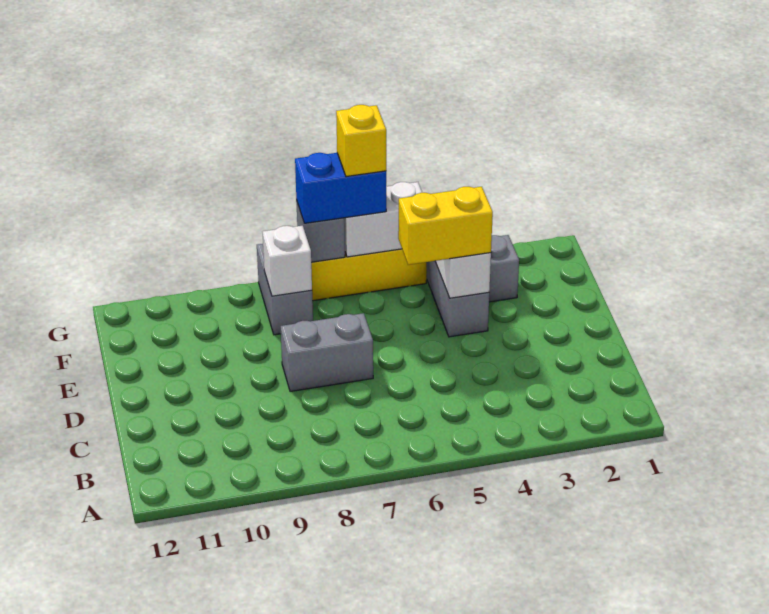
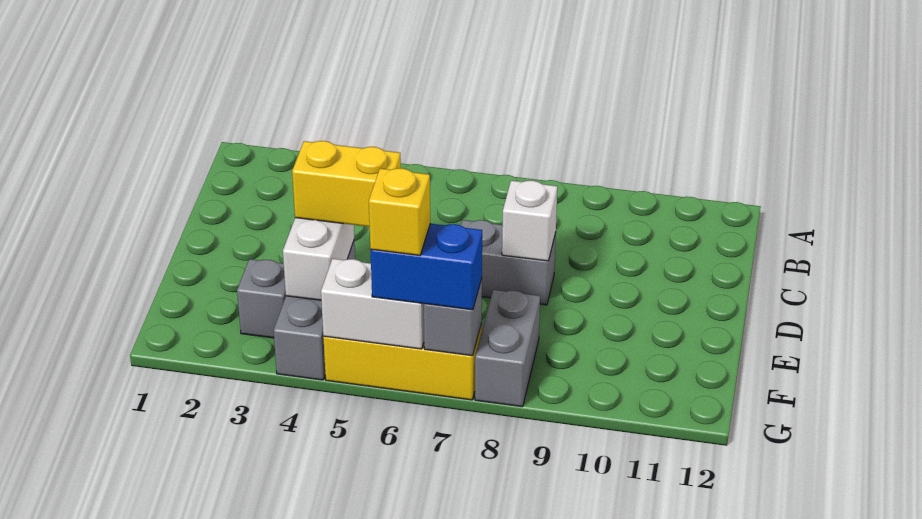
white brick F8 level 2 -> white brick D8 level 2

